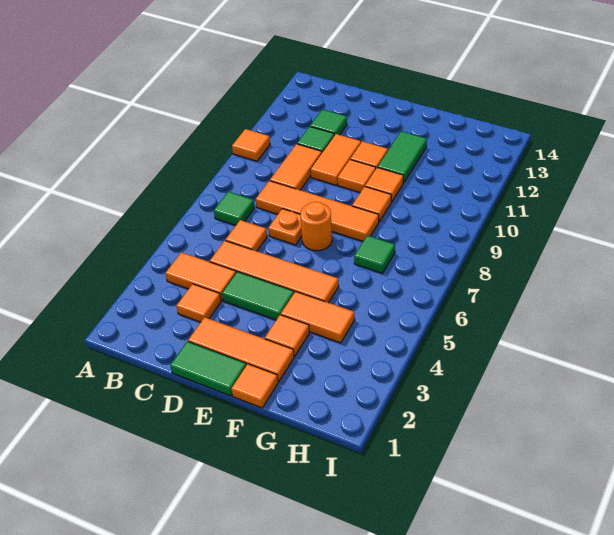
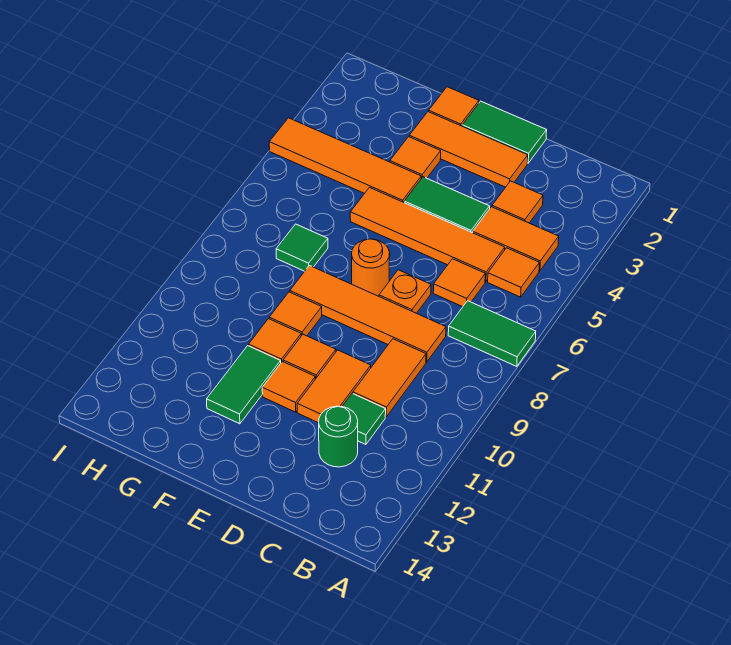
orange tile A10 level 1 -> orange tile B5 level 1
green tile B7 level 1 -> green tile A7:B7 level 1
green tile C12 level 1 -> green round brick C12 level 1
orange tile F4:G4 level 1 -> orange tile F4:I4 level 1

